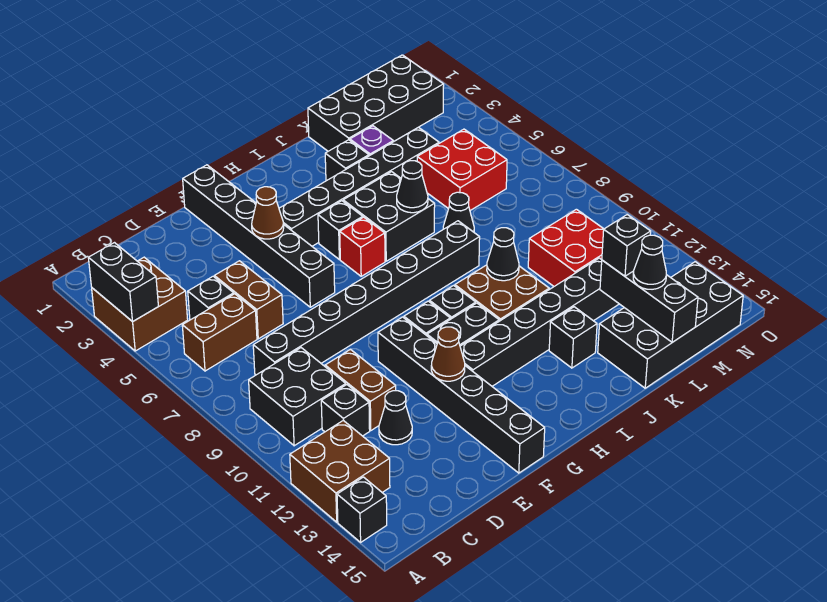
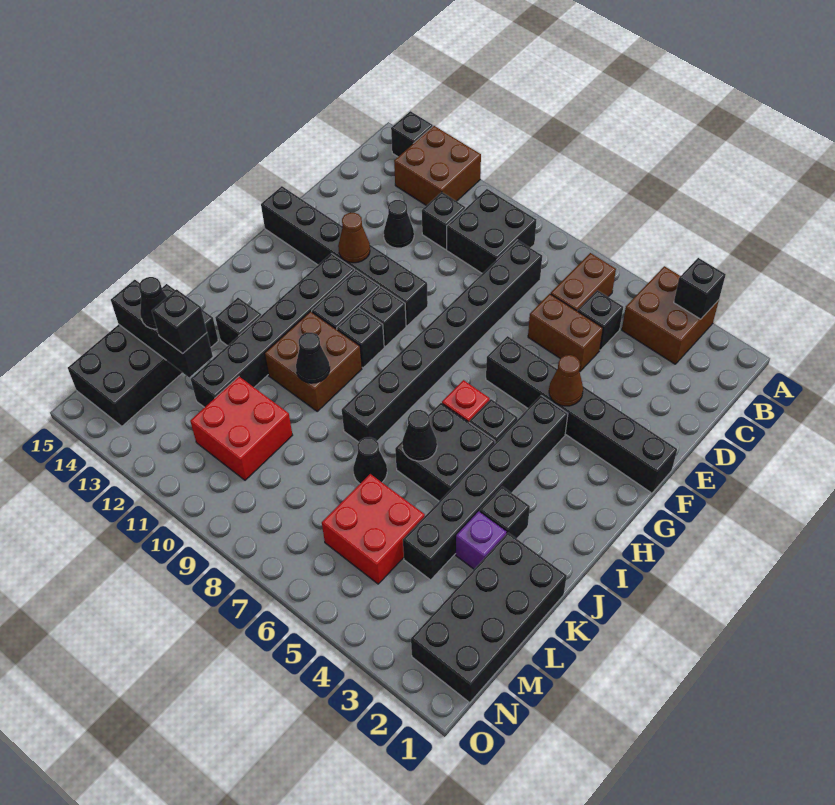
black brick A3:A4 level 2 -> black brick A3 level 2
brown brick D10:D11 level 1 -> none

